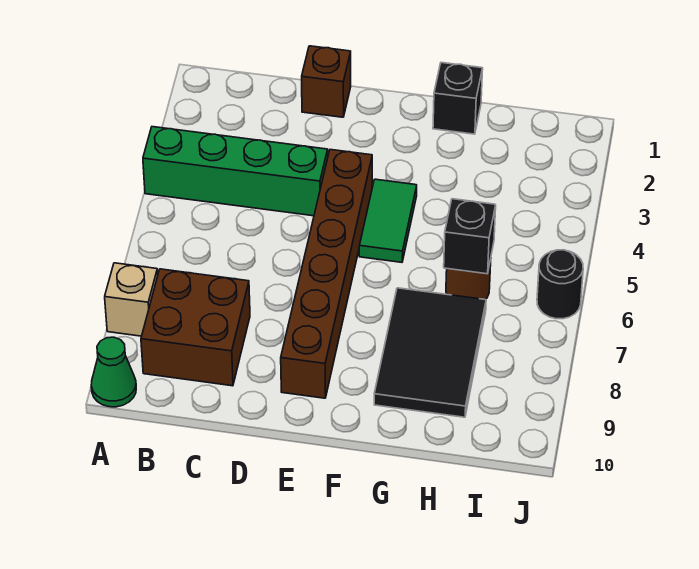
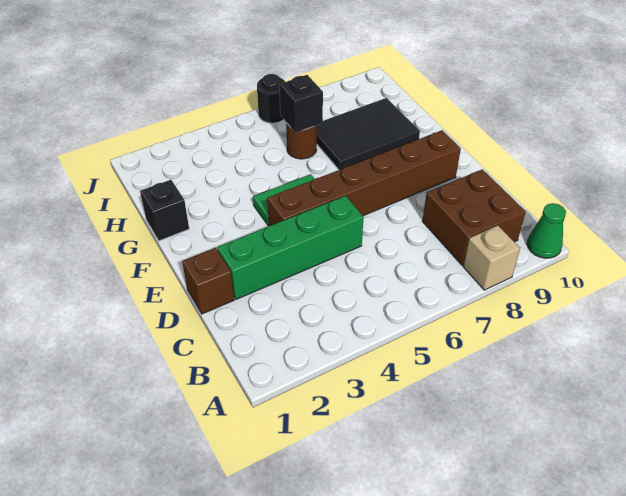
green brick A4:D4 level 1 -> green brick D2:D5 level 1

